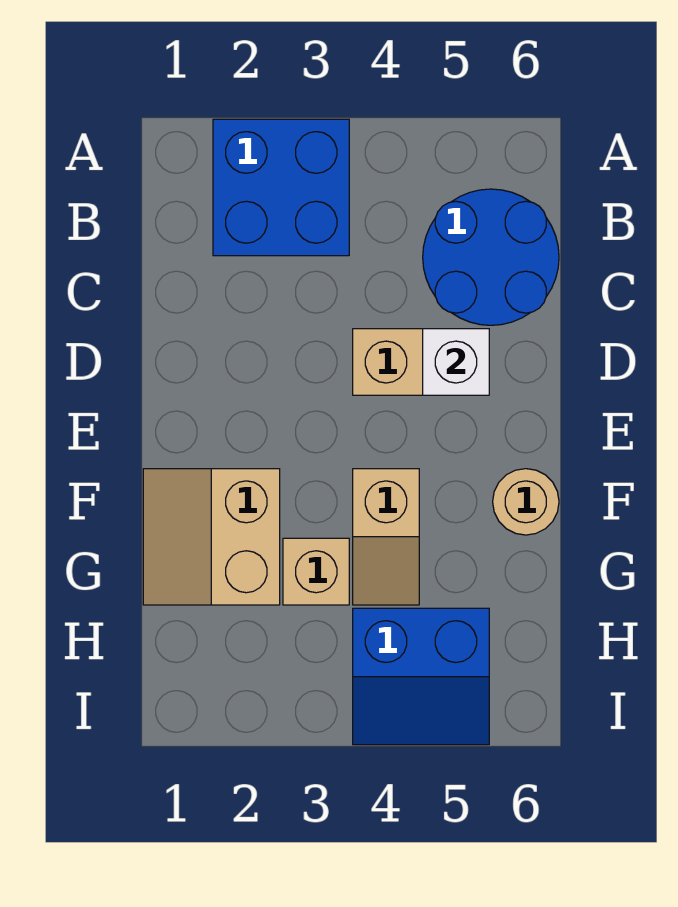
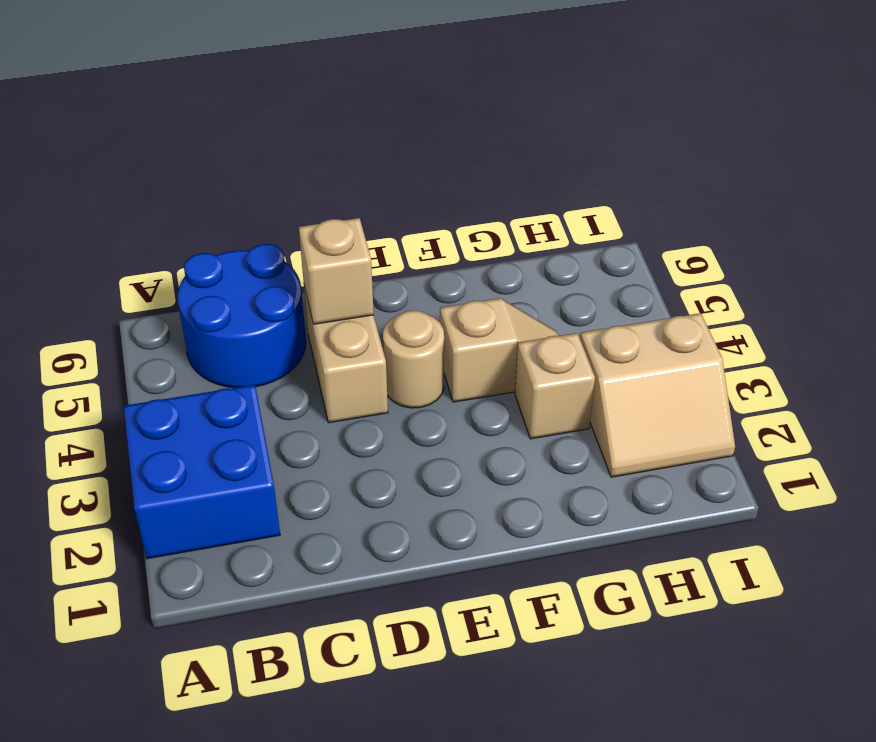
white brick D5 level 2 -> tan brick D5 level 2
tan slope F1:G2 level 1 top 2 -> tan slope H2:I3 level 1 top 3
tan round brick F6 level 1 -> tan round brick E4 level 1
blue slope H4:I5 level 1 top H -> none

